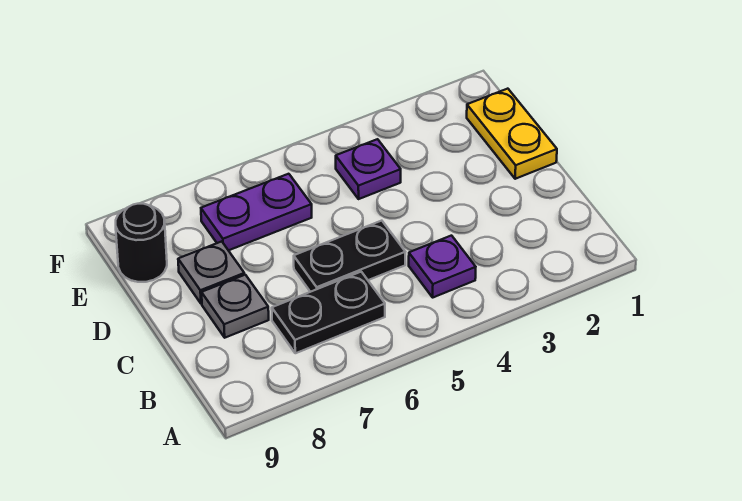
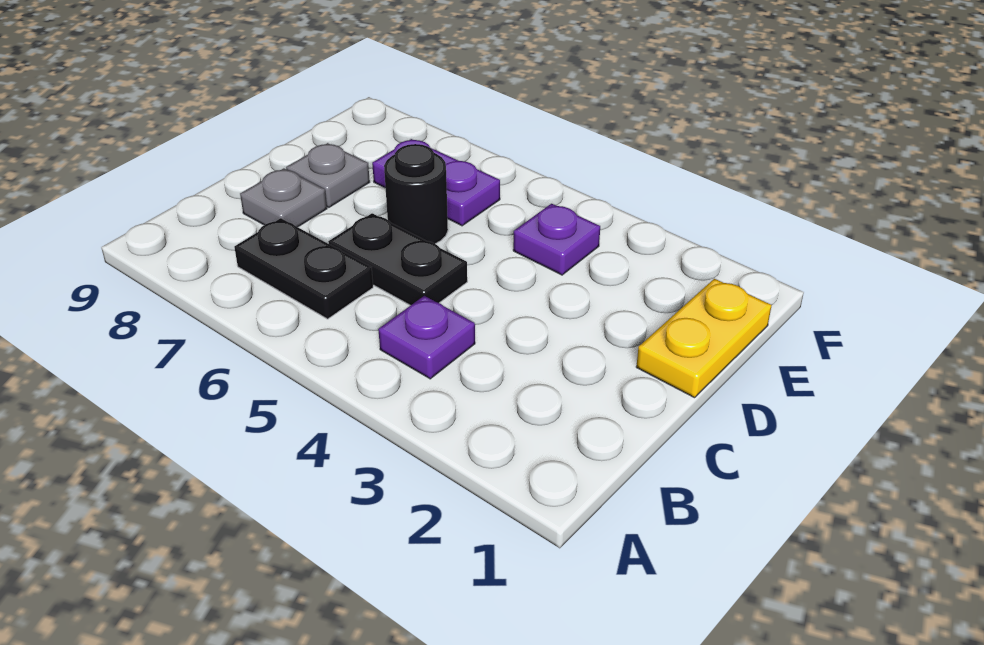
black round brick E9 level 1 -> black round brick D6 level 1

